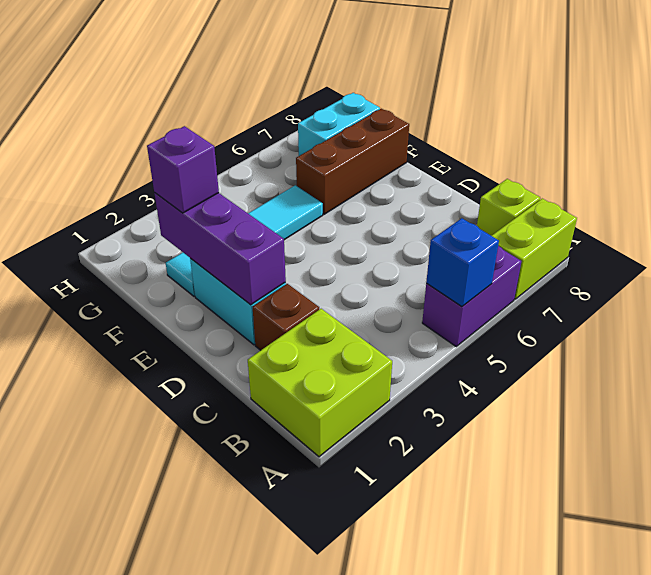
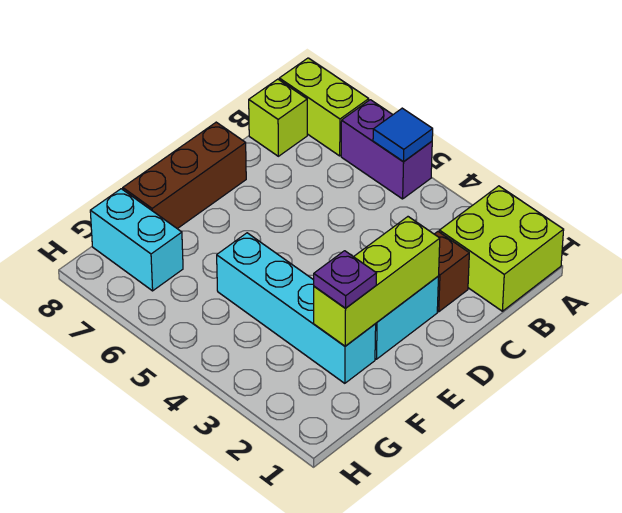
blue brick A5 level 2 -> blue tile A5 level 2
purple brick D2:F2 level 2 -> lime brick D2:F2 level 2
cyan tile F2:F5 level 1 -> cyan brick F2:F5 level 1
purple brick F2 level 3 -> purple plate F2 level 3
brown brick F6:F8 level 1 -> brown brick D8:F8 level 1

